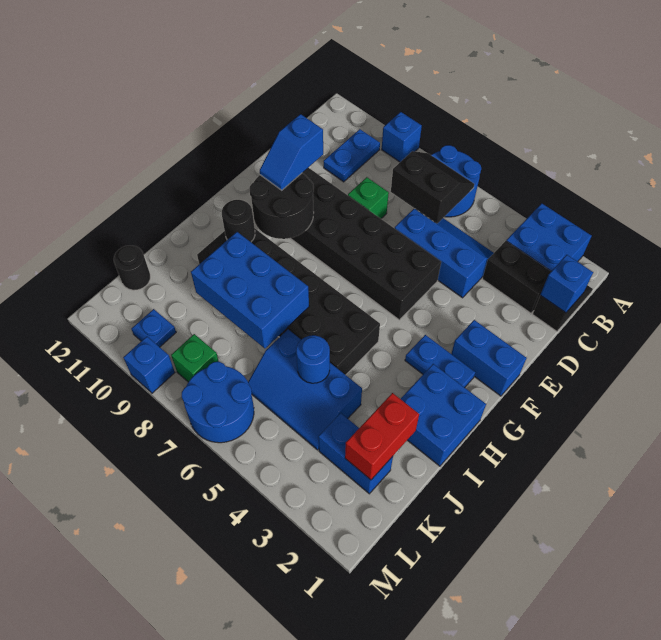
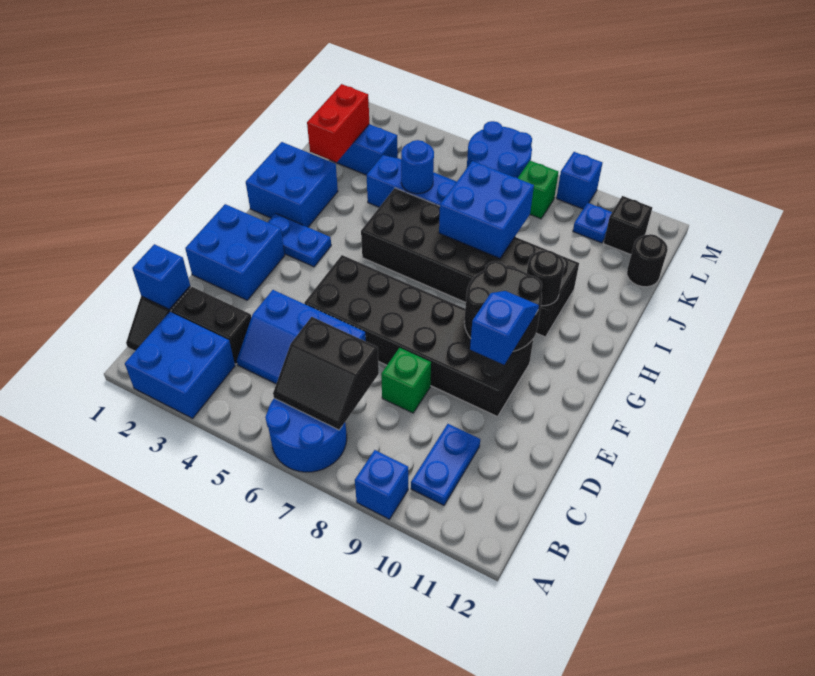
blue brick F1:F2 level 1 -> blue brick E1:F2 level 1
blue brick I7:J9 level 2 -> blue brick I7:J8 level 2
none -> black brick L11 level 1

